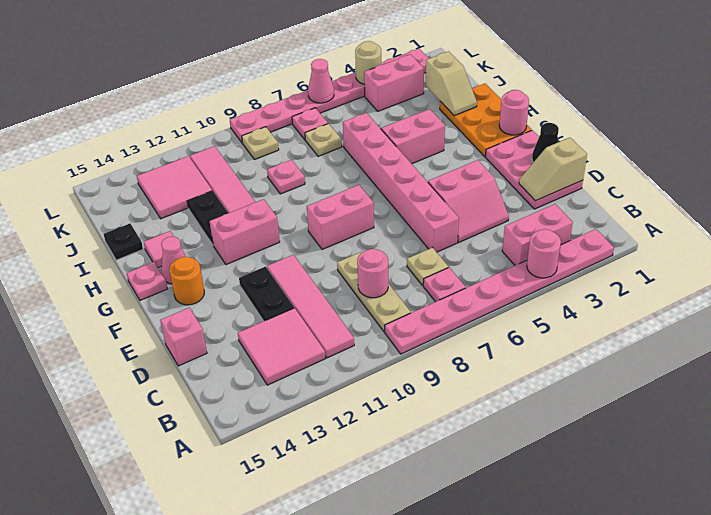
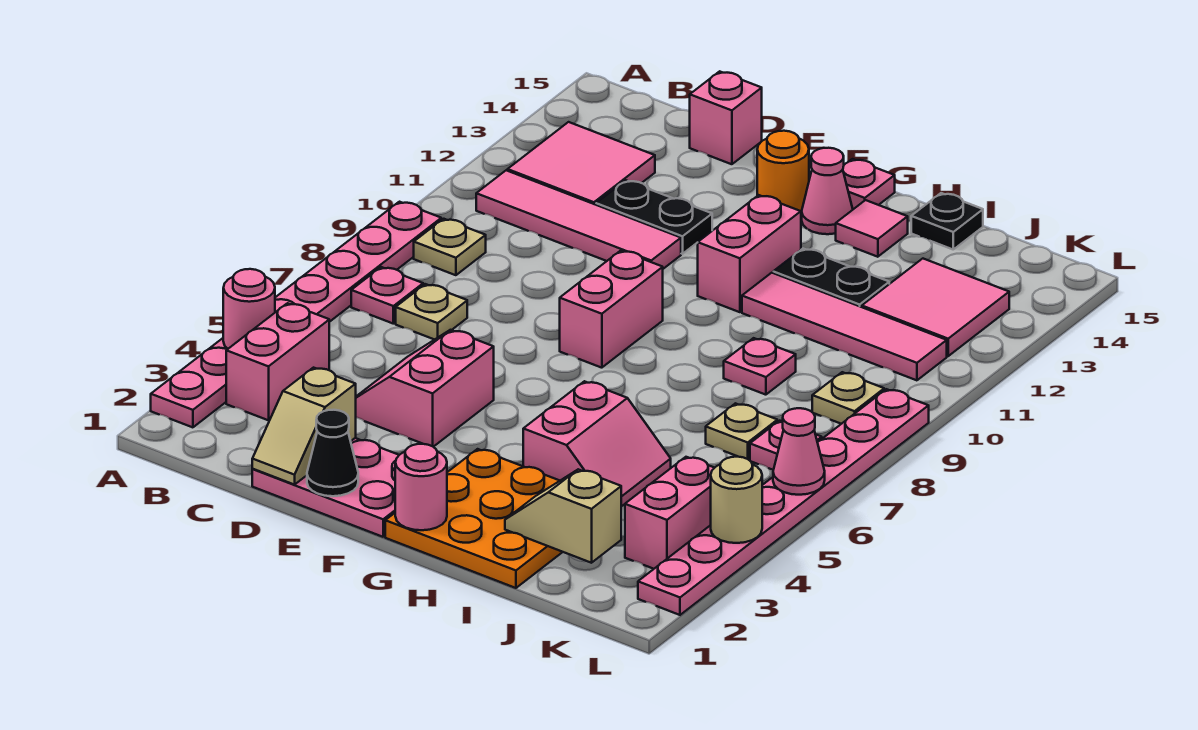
tan plate B9:D9 level 1 -> tan plate B9 level 1
pink round brick C9 level 2 -> none
tan slope D1:D2 level 2 top 1 -> tan slope D1:D2 level 2 top 2
pink brick D6:I6 level 1 -> none
orange plate G1:I2 level 1 -> orange plate G1:I3 level 1

